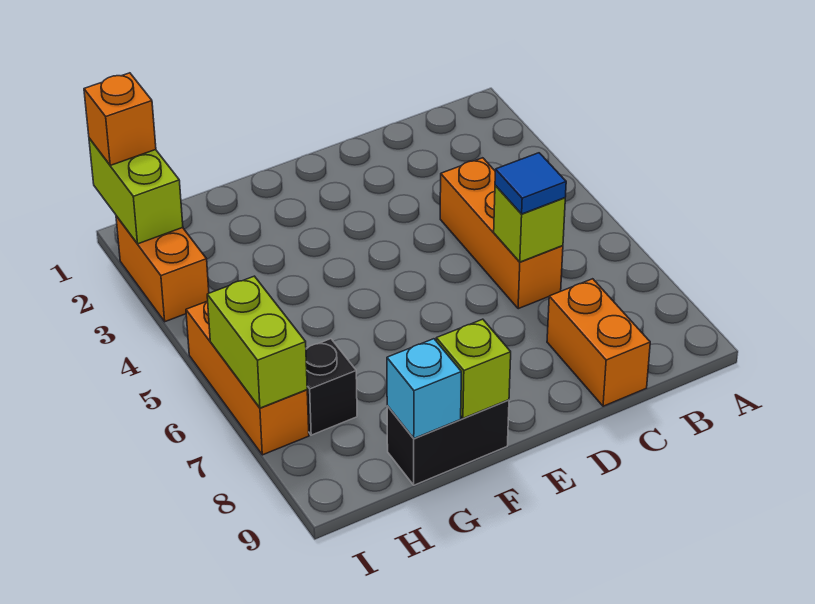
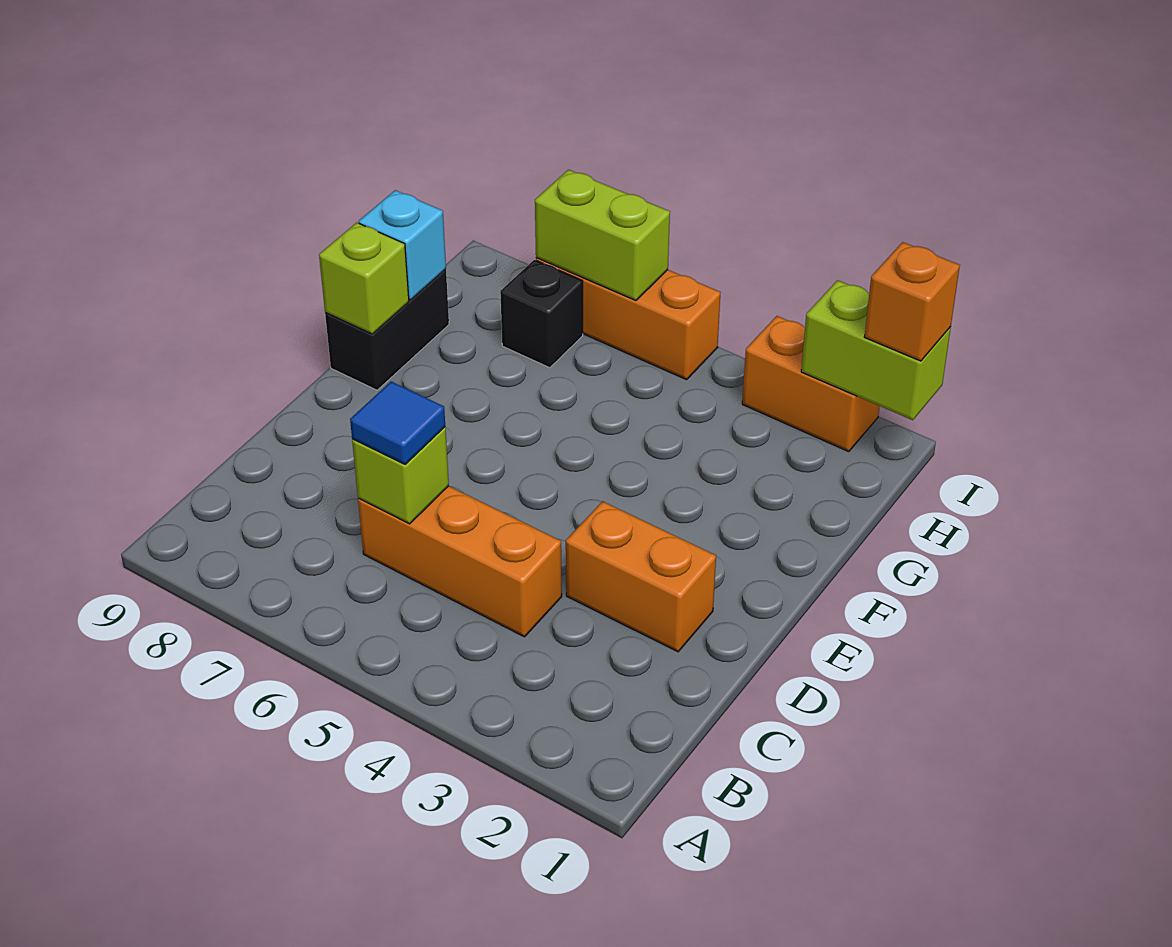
orange brick C8:C9 level 1 -> orange brick D2:D3 level 1

